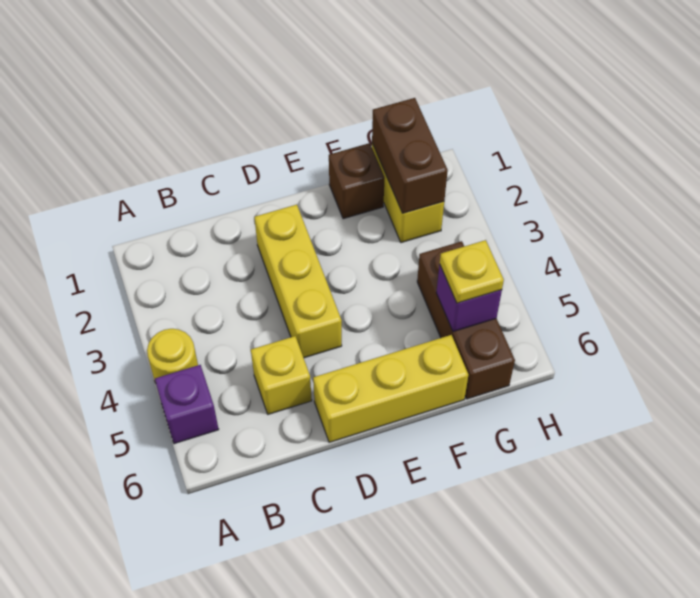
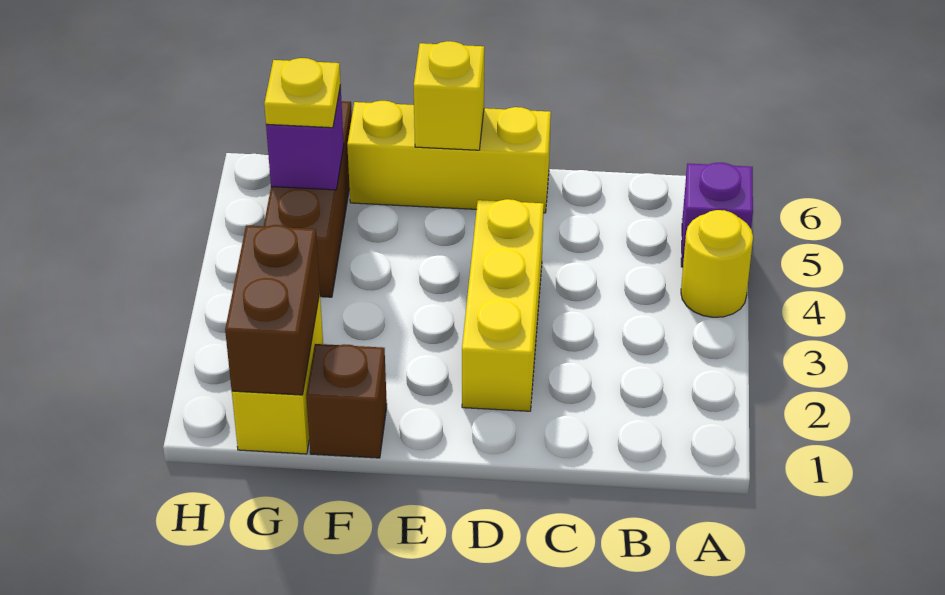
yellow brick C5 level 1 -> yellow brick E6 level 2

